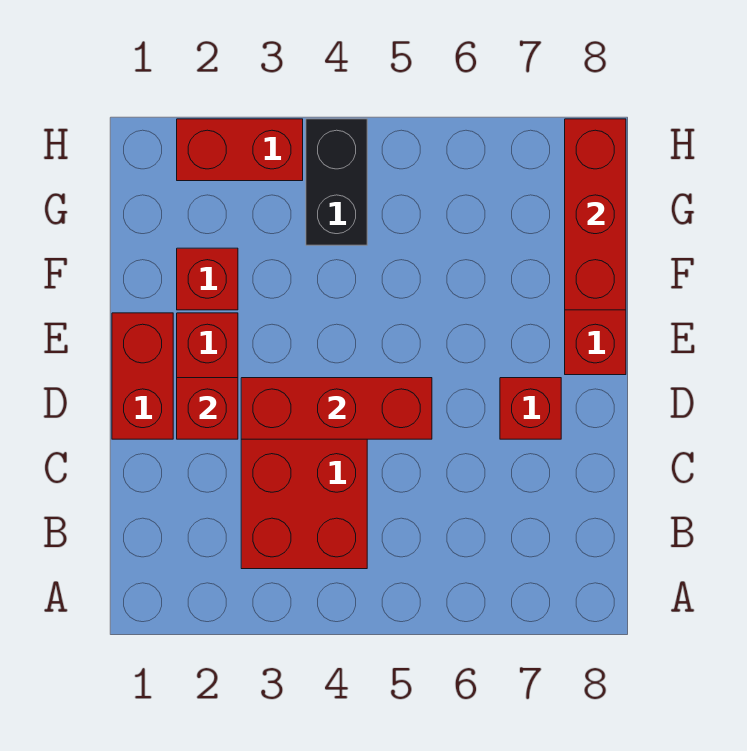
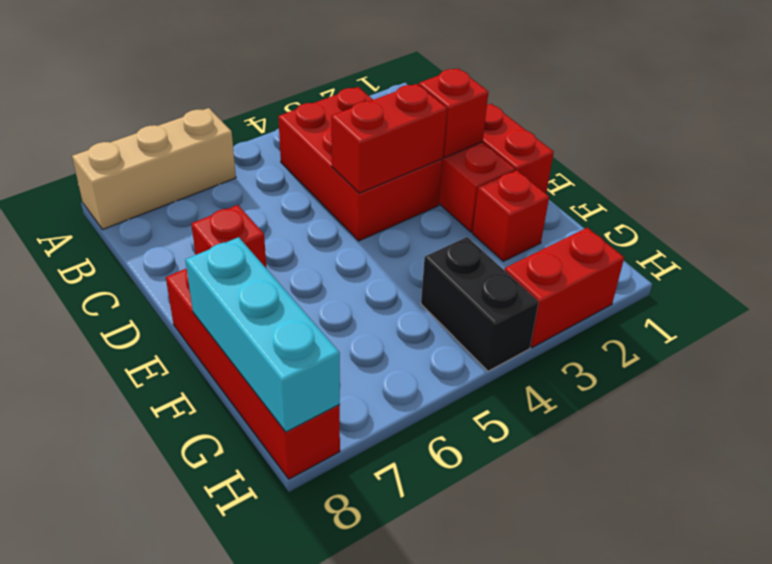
none -> tan brick A6:A8 level 1
red brick D3:D5 level 2 -> red brick D3:D4 level 2
red brick F8:H8 level 2 -> cyan brick F8:H8 level 2

